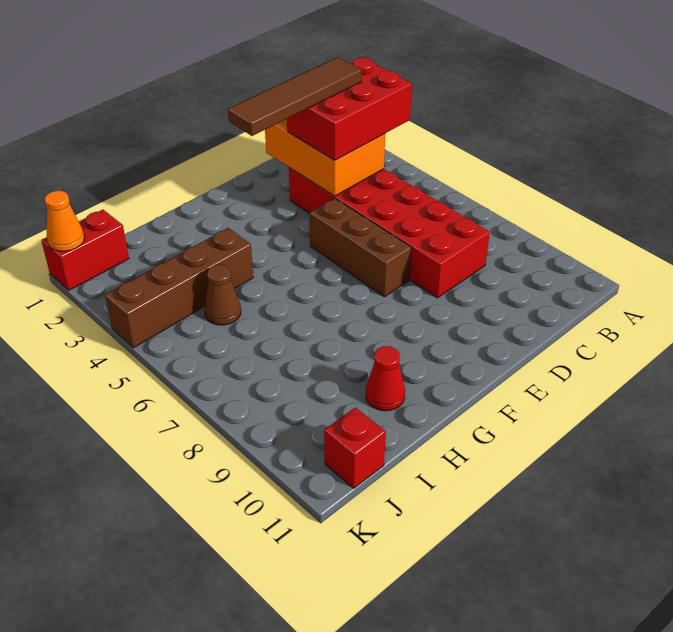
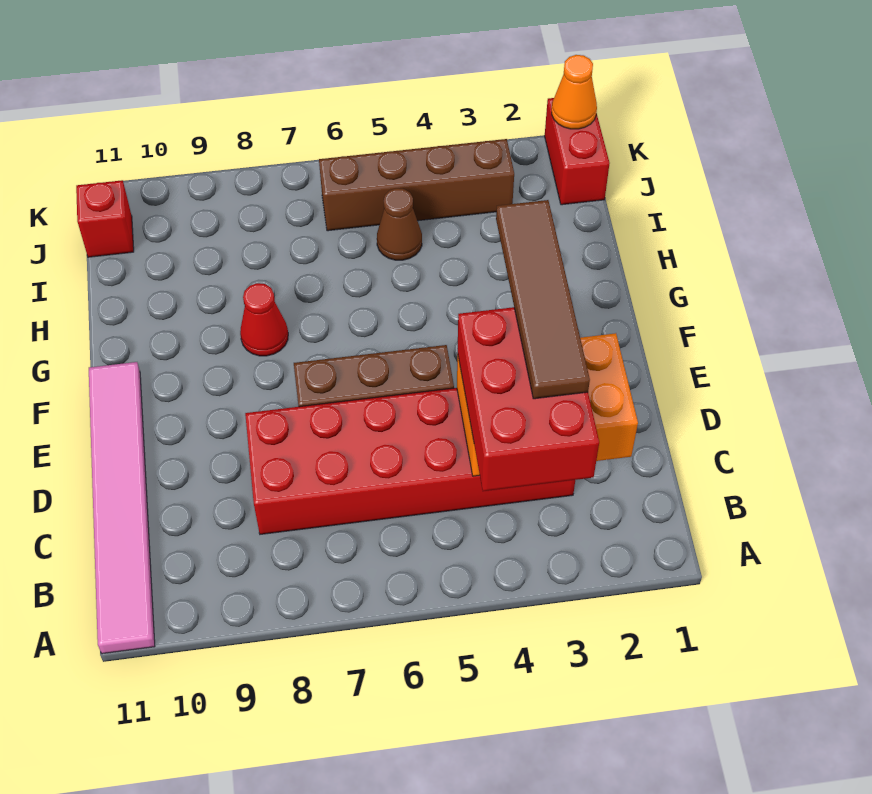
none -> pink tile A11:F11 level 1
brown brick H4:K4 level 1 -> brown brick J3:J6 level 1
red cone H10 level 1 -> red cone G8 level 1

